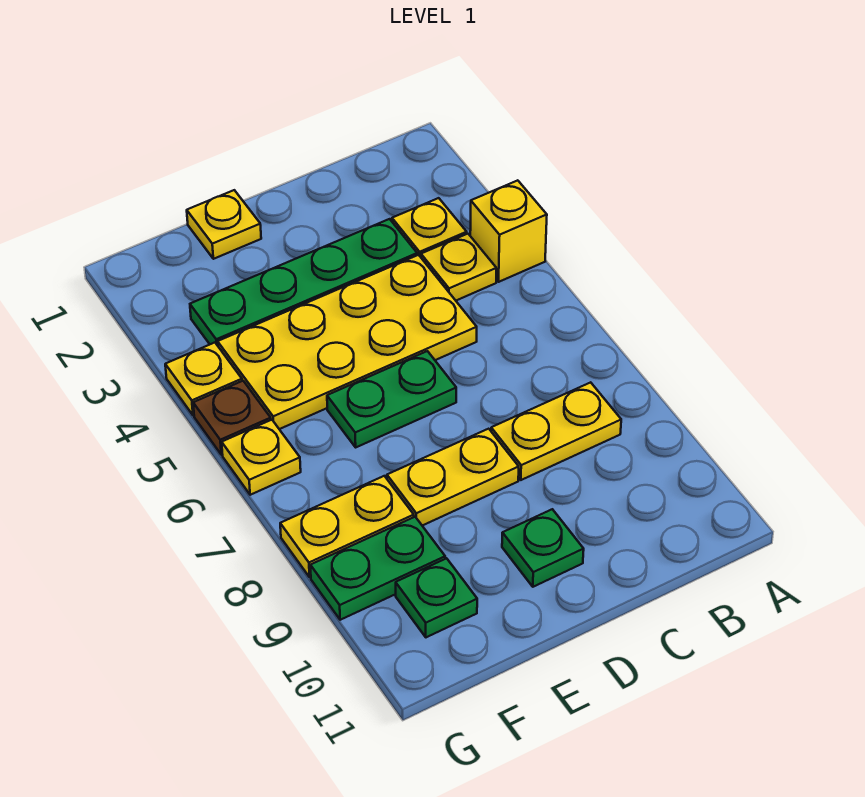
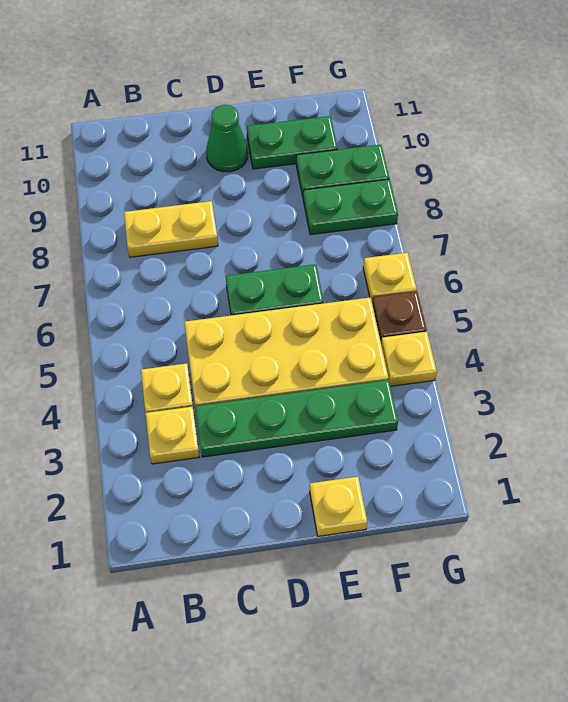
yellow brick A4 level 1 -> none
yellow plate D8:E8 level 1 -> none
green plate D10 level 1 -> green cone D10 level 1
yellow plate F8:G8 level 1 -> green plate F8:G8 level 1
green plate F10 level 1 -> green plate E10:F10 level 1

